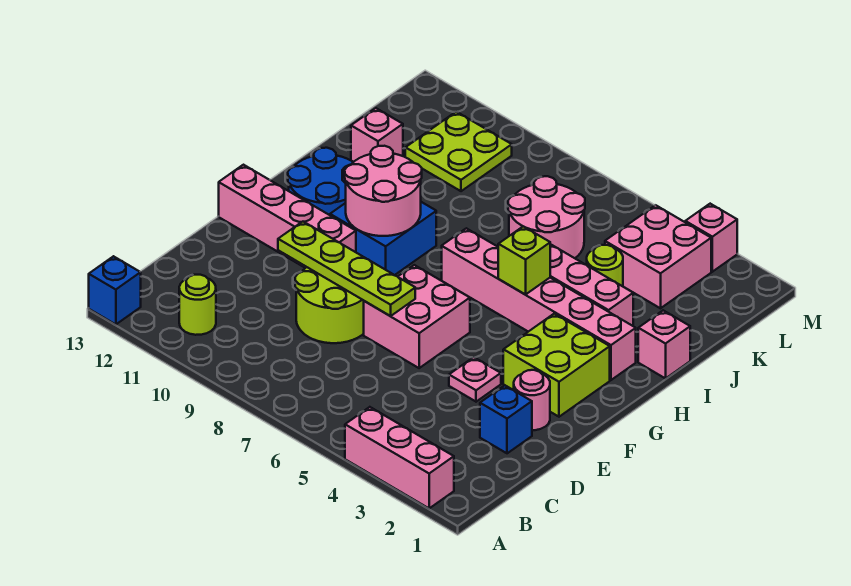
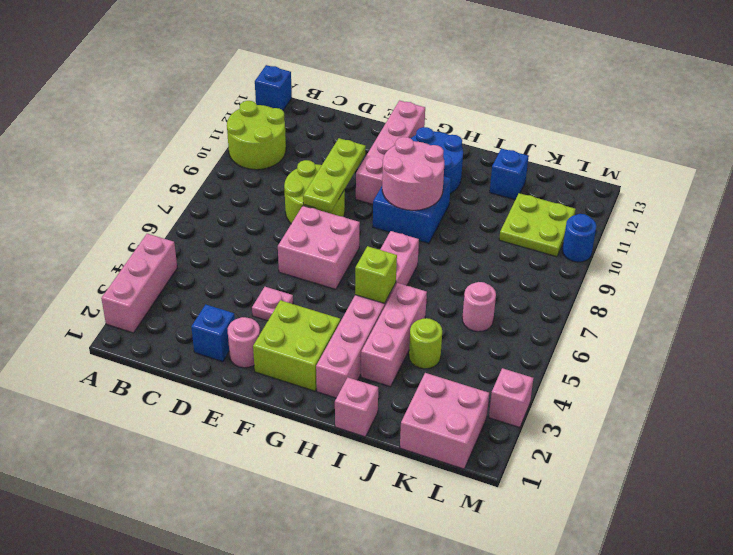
lime round brick B11 level 1 -> lime round brick A10:B11 level 1
lime plate E7:E10 level 2 -> lime plate E8:E10 level 2
pink round brick J6:K7 level 1 -> pink round brick K6 level 1
pink brick J12 level 1 -> blue brick J12 level 1
pink brick K3:L4 level 1 -> pink brick K1:L2 level 1
none -> blue round brick M10 level 1

